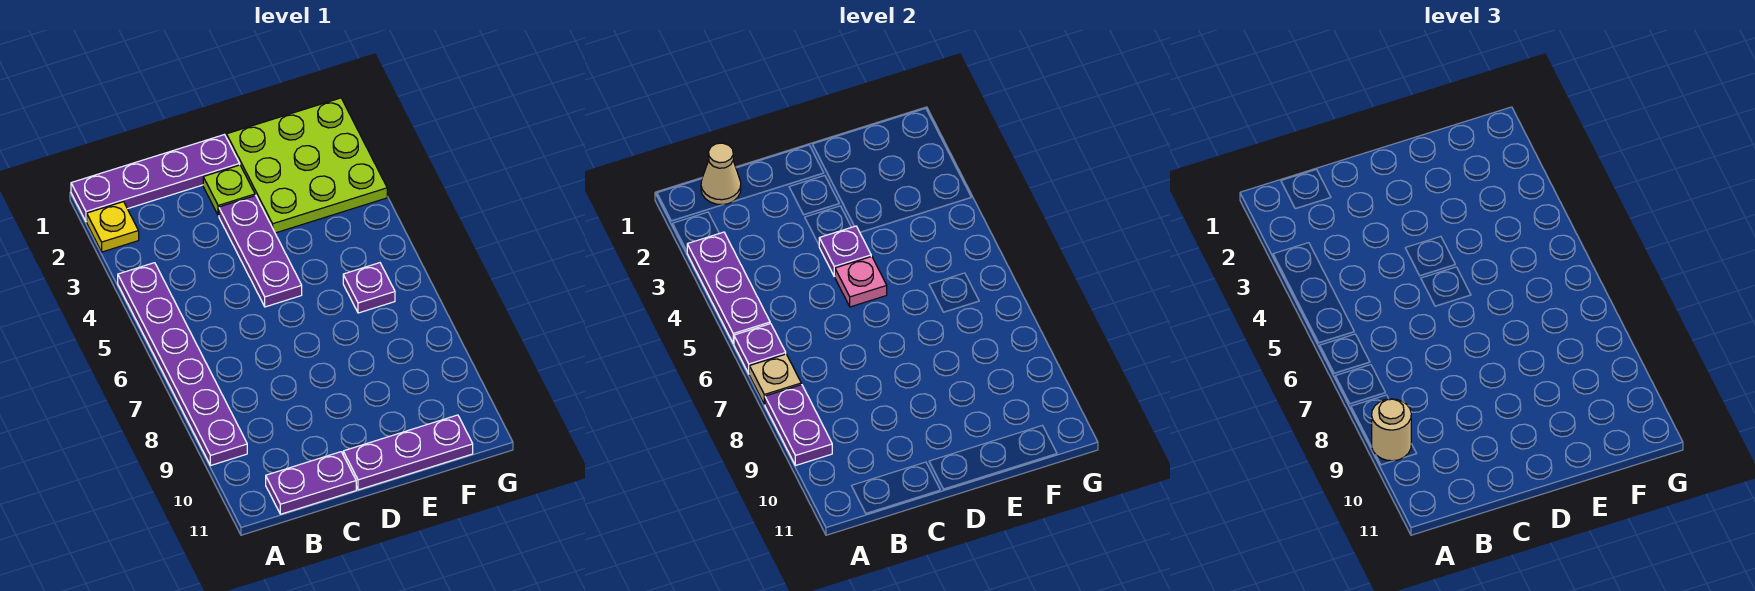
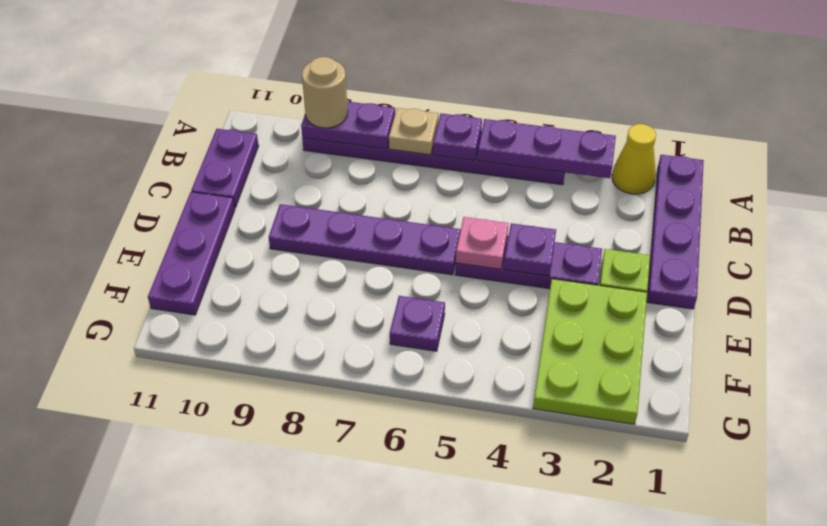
yellow plate A2 level 1 -> yellow cone A2 level 1
tan cone B1 level 2 -> none
none -> purple plate D6:D9 level 1
lime plate E1:G3 level 1 -> lime plate E2:G3 level 1

